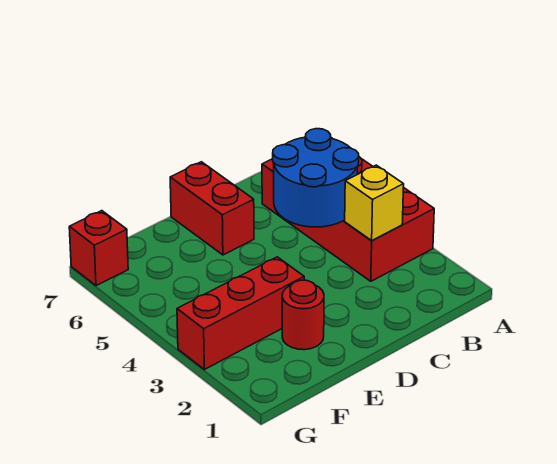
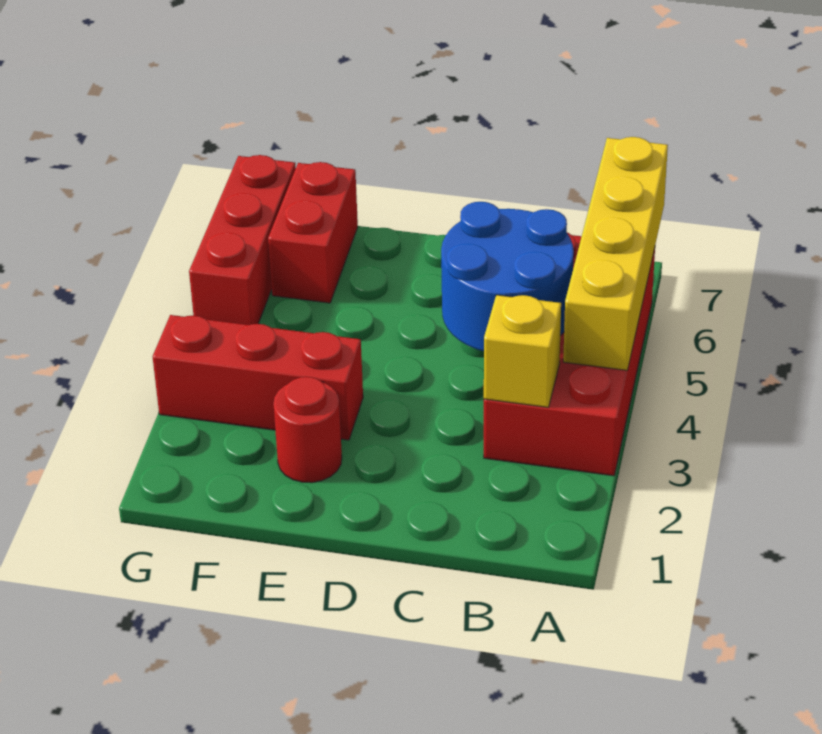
none -> yellow brick A4:A7 level 2
red brick D6:D7 level 1 -> red brick F6:F7 level 1
red brick G7 level 1 -> red brick G5:G7 level 1

